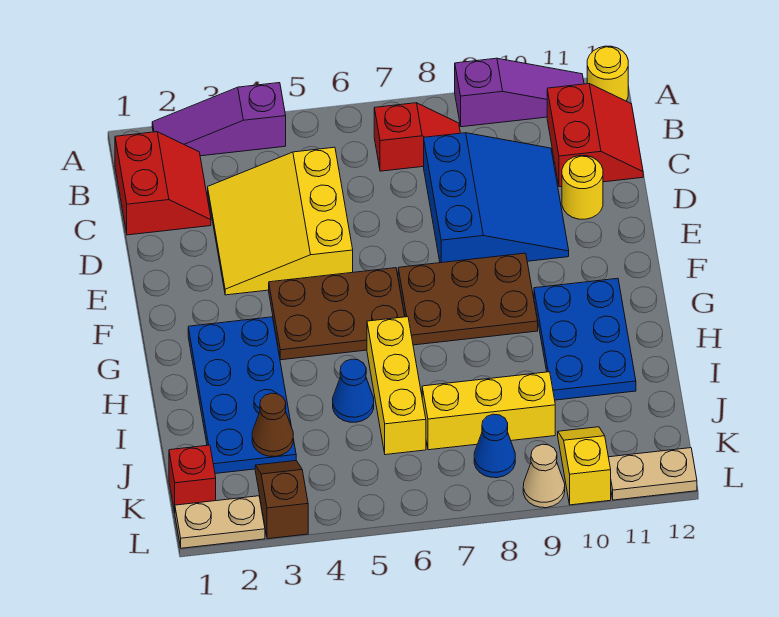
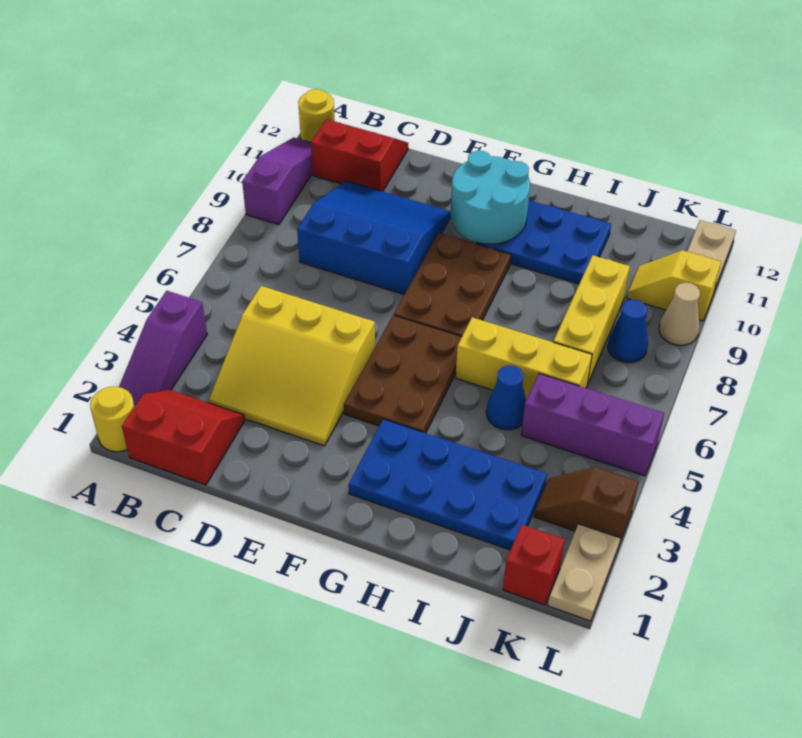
red slope B7:B8 level 1 top 7 -> none
yellow round brick D11 level 1 -> yellow round brick A1 level 1
none -> cyan round brick F10:G11 level 2
brown cone J3 level 2 -> none
none -> purple brick J5:L5 level 1

